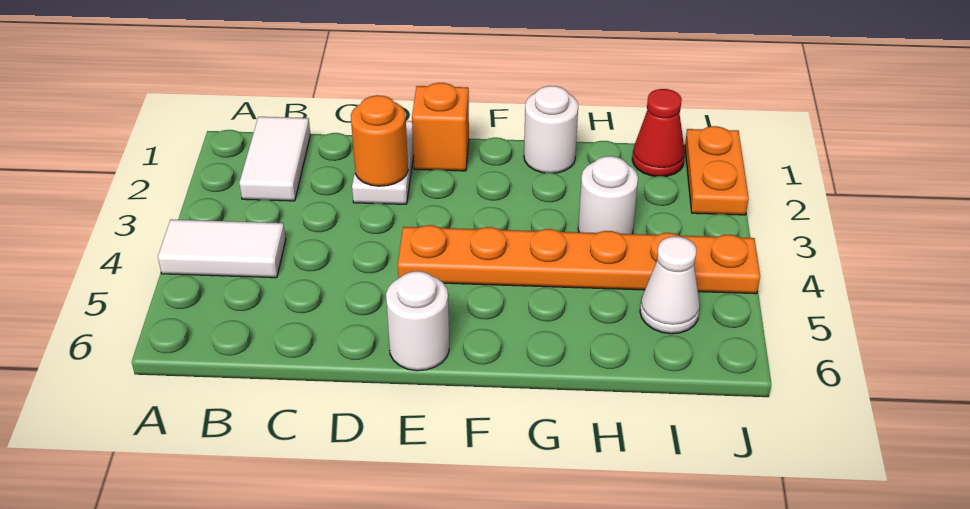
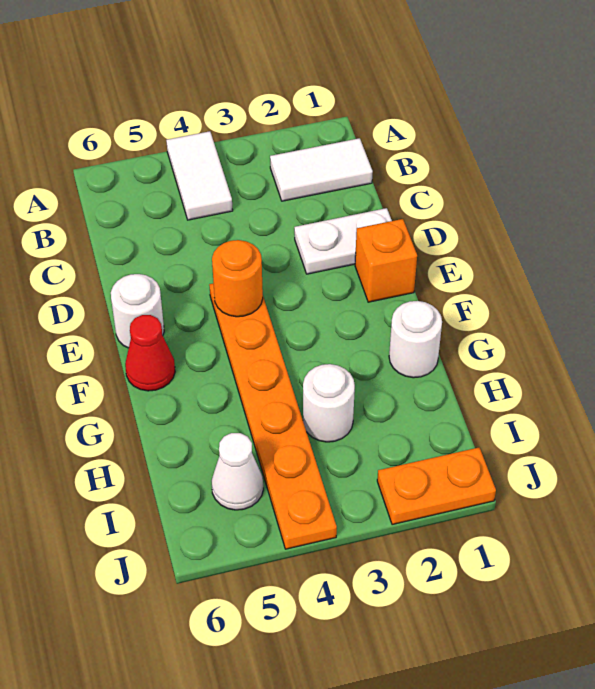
orange round brick D2 level 2 -> orange round brick E4 level 2
red cone I1 level 1 -> red cone F6 level 1

